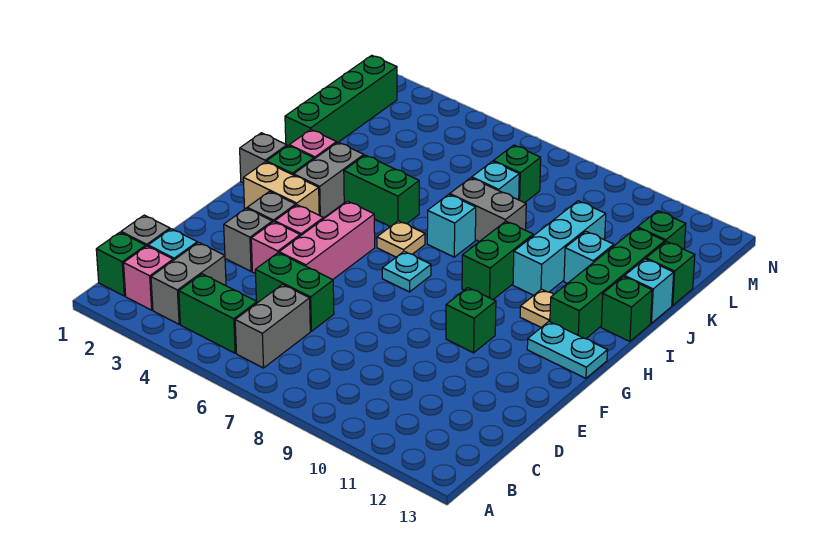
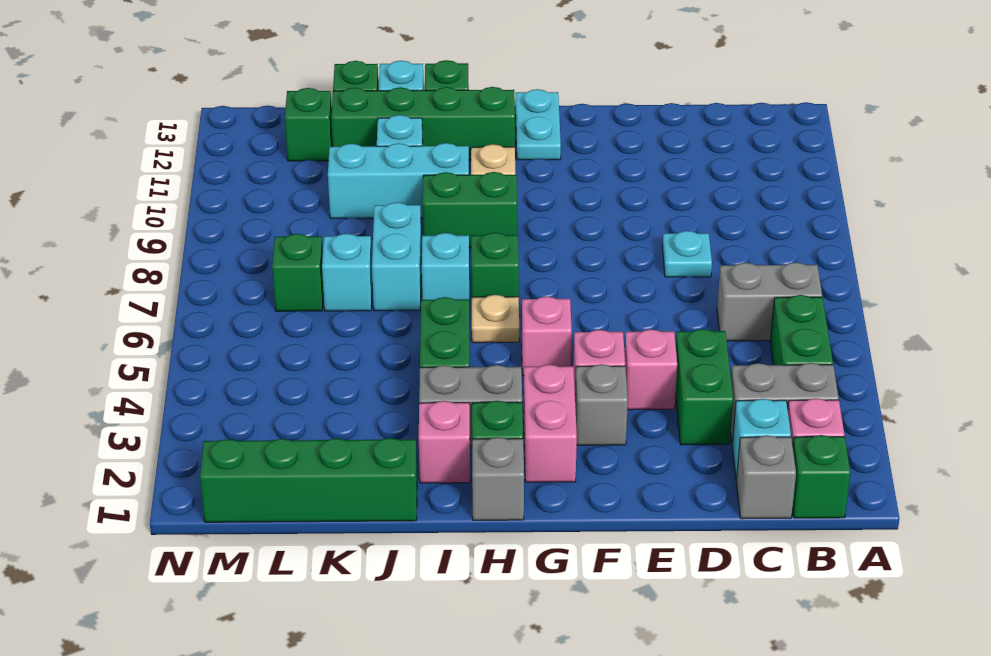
green brick D5:D6 level 1 -> green brick D3:D4 level 1
grey brick E3 level 1 -> none
pink brick E5:G5 level 1 -> pink brick G5 level 1
green brick F10 level 1 -> green brick H7 level 1
tan brick G2:G3 level 1 -> pink brick G2:G3 level 1
cyan plate G7 level 1 -> cyan plate D8 level 1
grey brick J7:J8 level 1 -> cyan brick J7:J8 level 1

